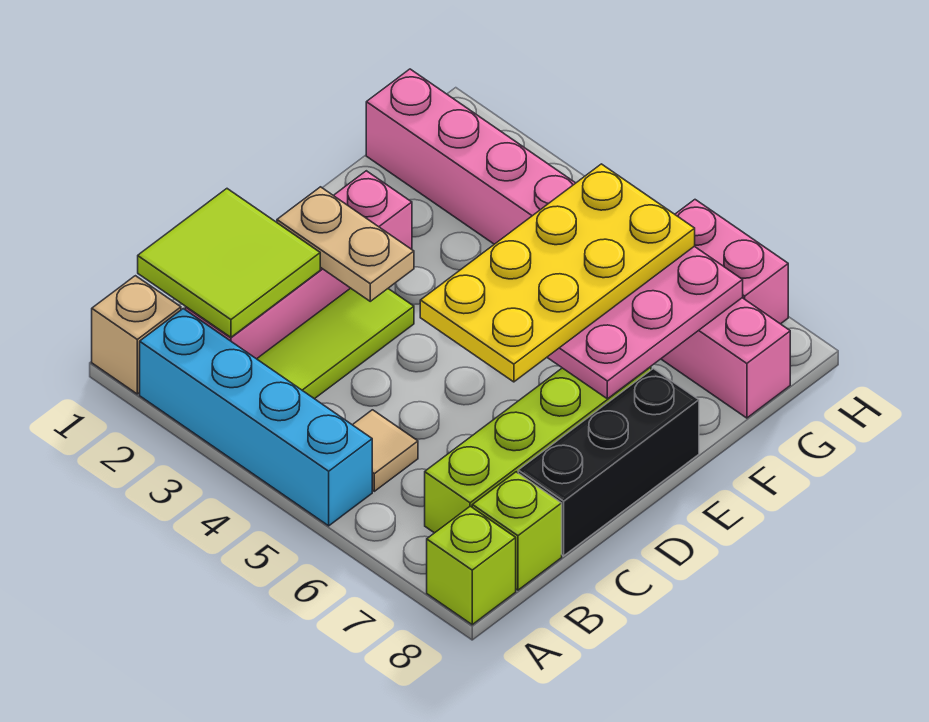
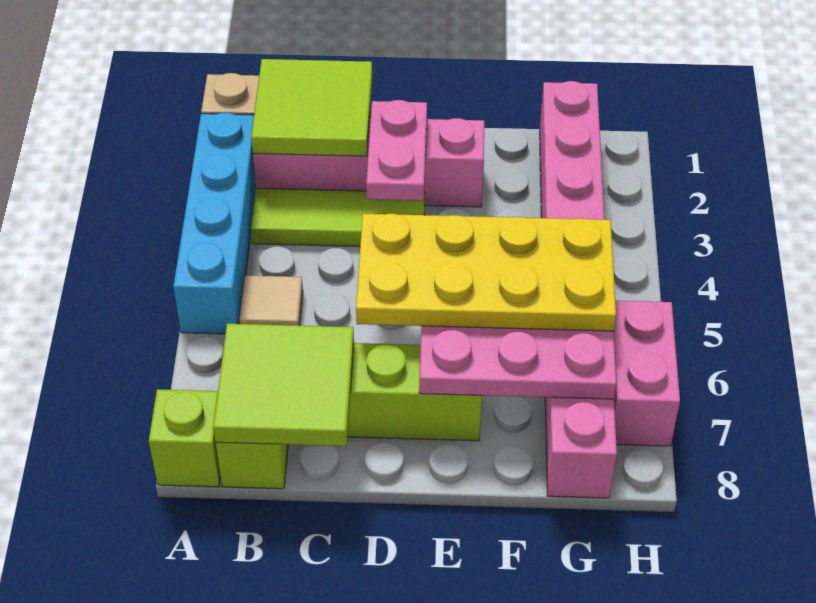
none -> lime tile B7:C8 level 2
black brick C8:E8 level 1 -> none
tan plate D2:D3 level 2 -> pink plate D2:D3 level 2

